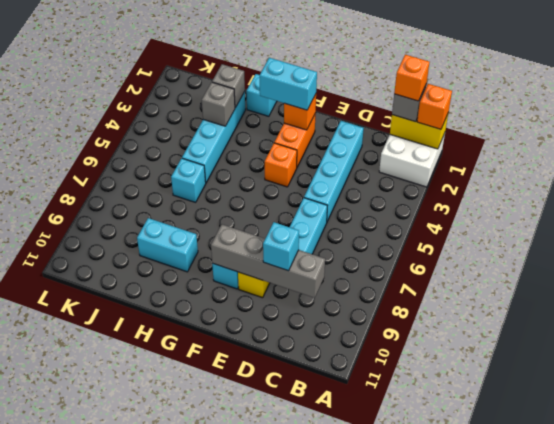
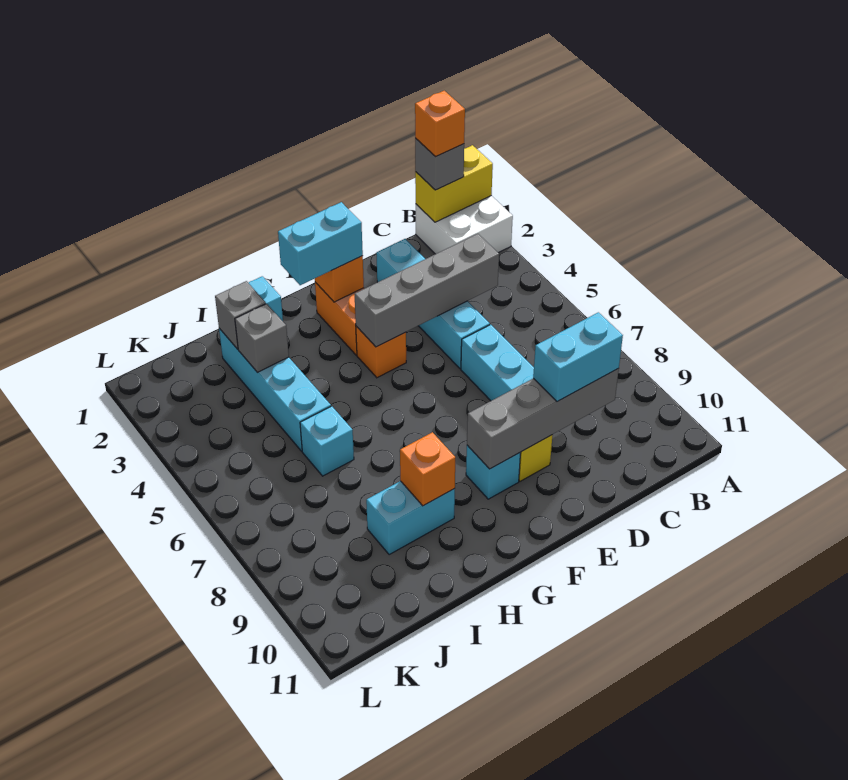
orange brick A1 level 3 -> orange brick H9 level 2
none -> grey brick C4:F4 level 2
cyan brick D9 level 3 -> cyan brick C9:D9 level 3

